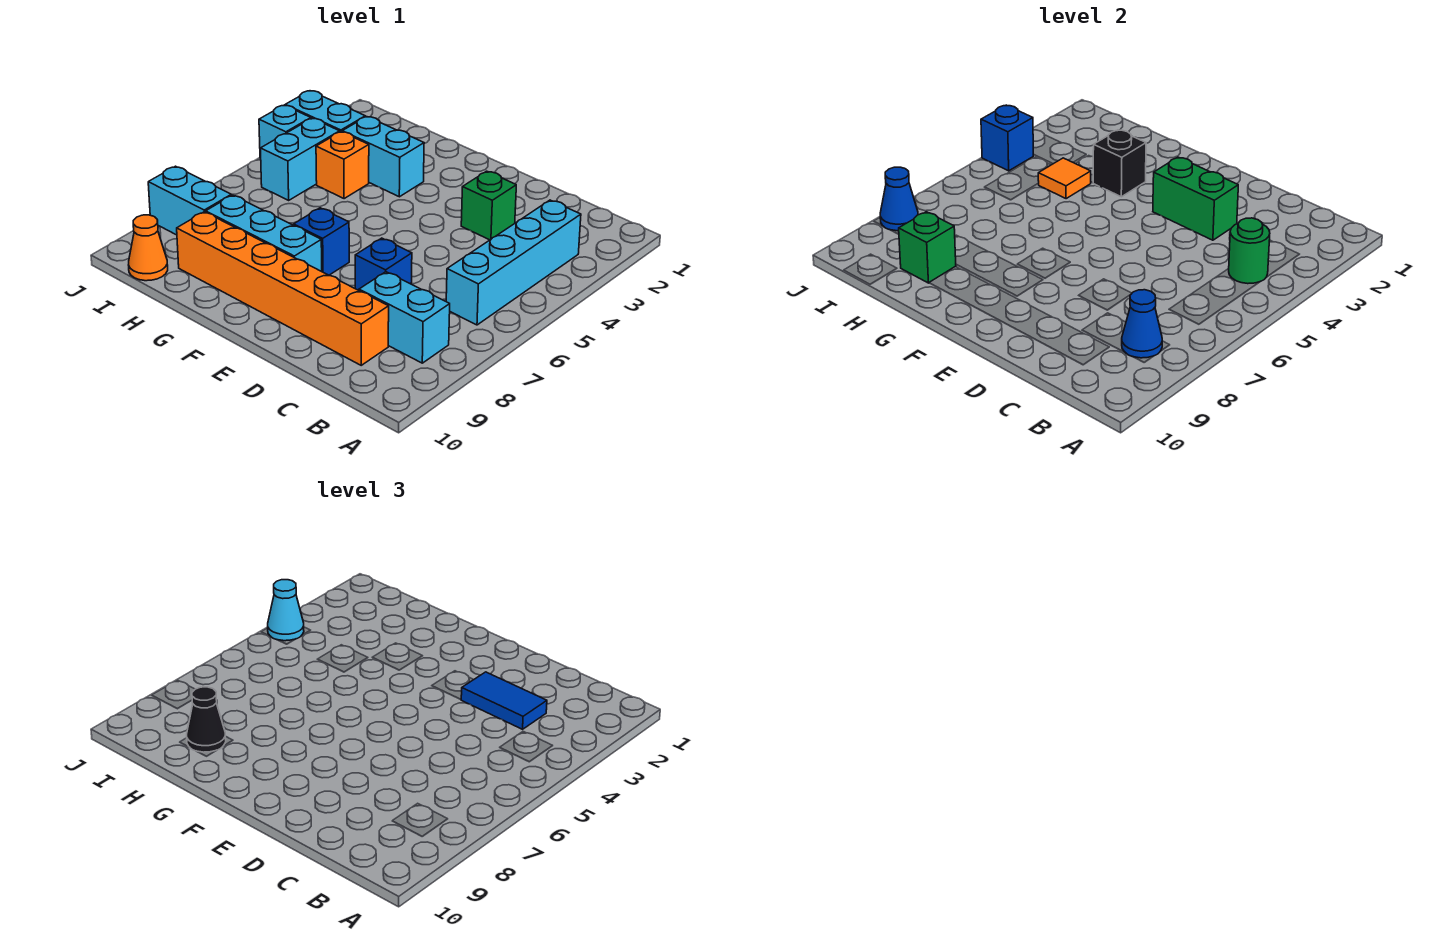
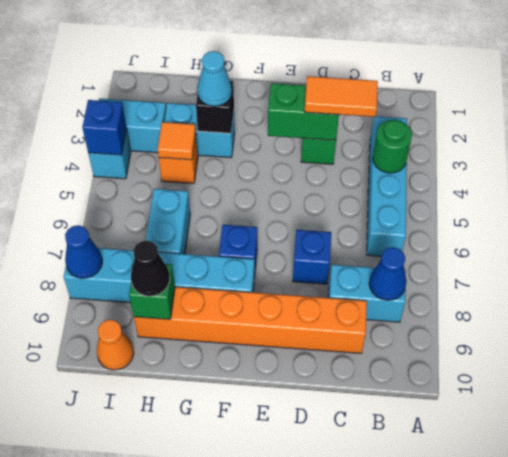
blue tile C3:D3 level 3 -> orange tile C3:D3 level 3
cyan brick I4:I5 level 1 -> cyan brick H6:H7 level 1
cyan cone J4 level 3 -> cyan cone G3 level 3

